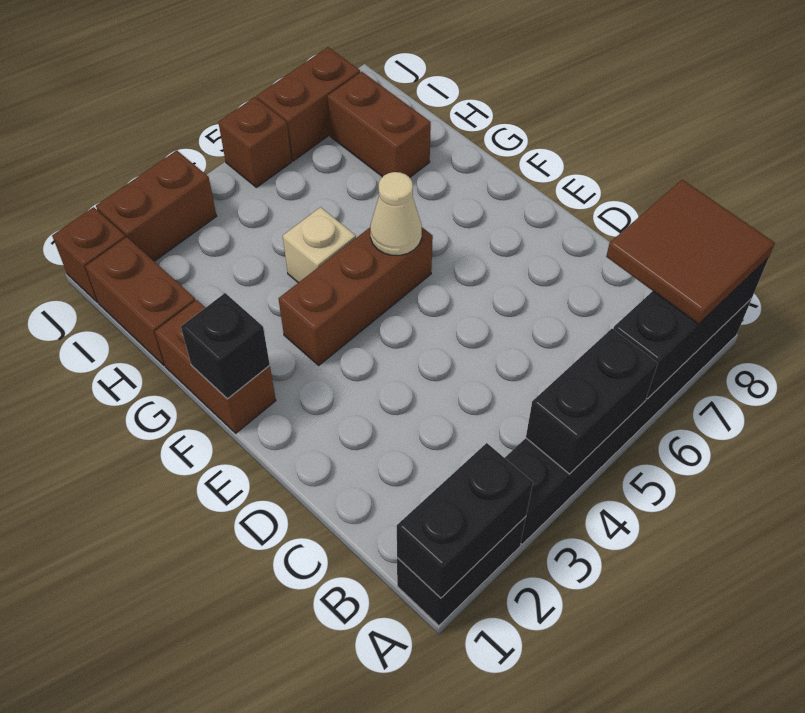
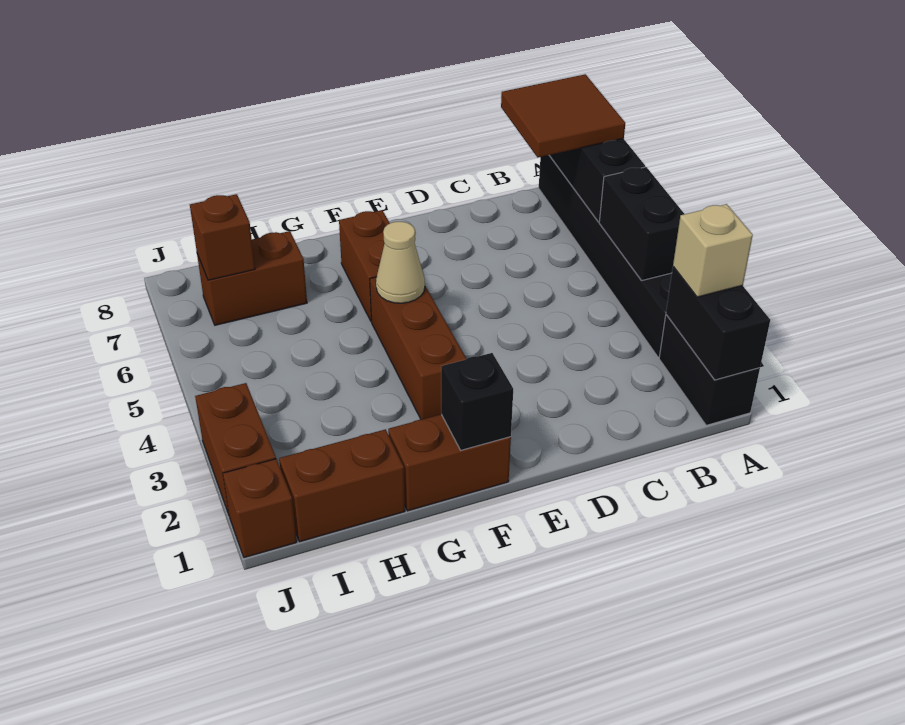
tan brick G4 level 1 -> tan brick A2 level 3
brown brick J5 level 1 -> brown brick I7 level 2
brown brick J6:J7 level 1 -> brown brick F6:F7 level 1

